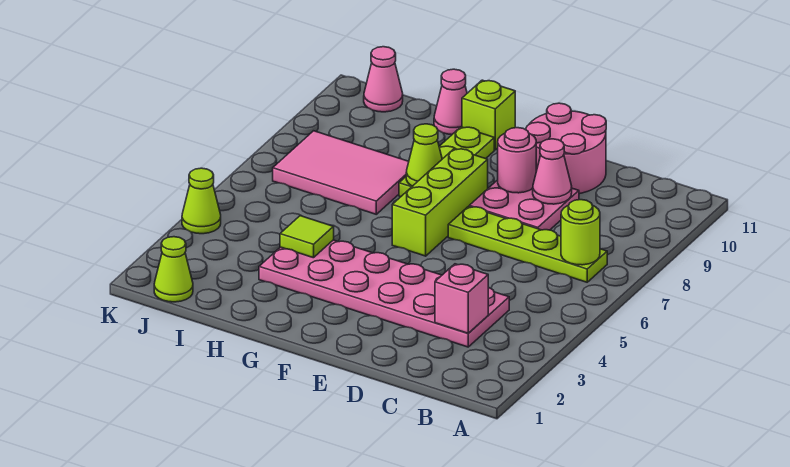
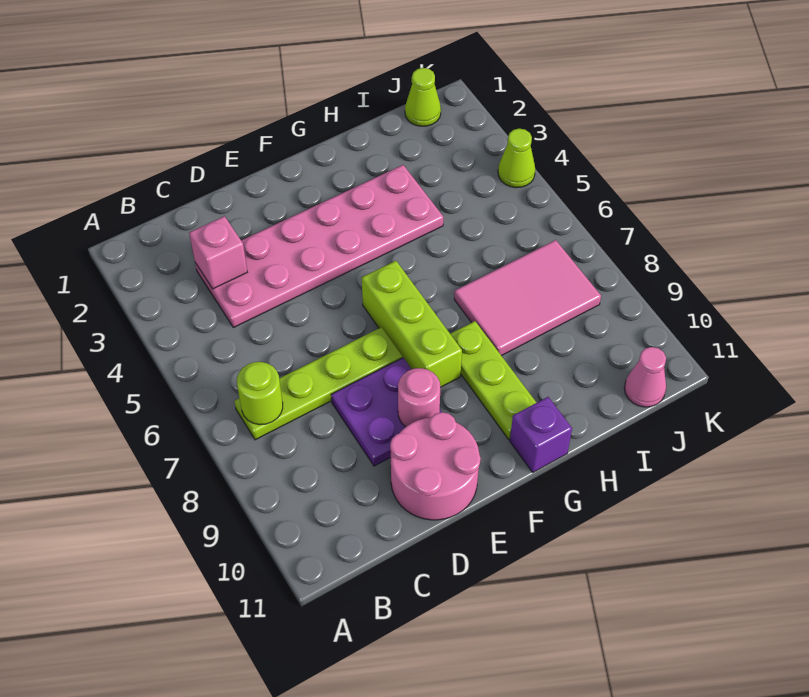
pink plate D8:E9 level 1 -> purple plate D8:E9 level 1
pink cone D9 level 2 -> none
lime cone G8 level 2 -> none
lime brick G11 level 1 -> purple brick G11 level 1
lime tile H4 level 2 -> none
pink cone H11 level 1 -> none

